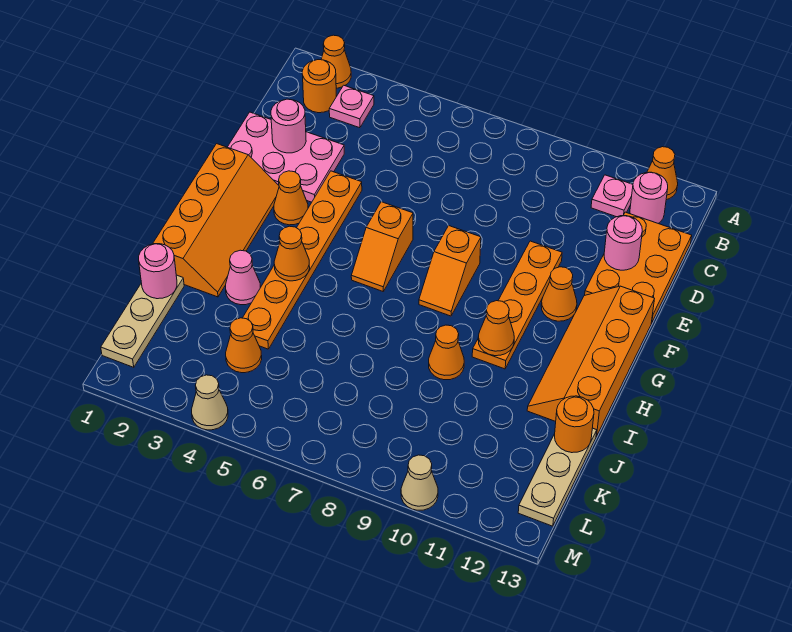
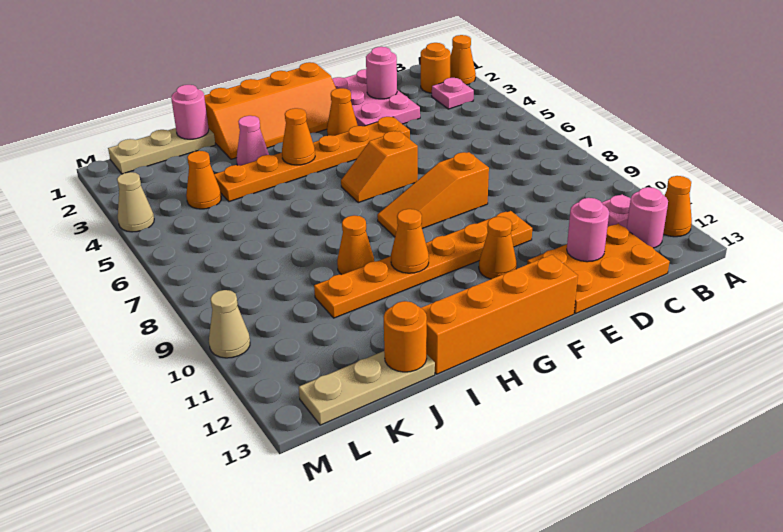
orange plate E10:H10 level 1 -> orange plate E10:J10 level 1
orange slope F8:G8 level 1 top F -> orange slope E8:G8 level 1 top E

